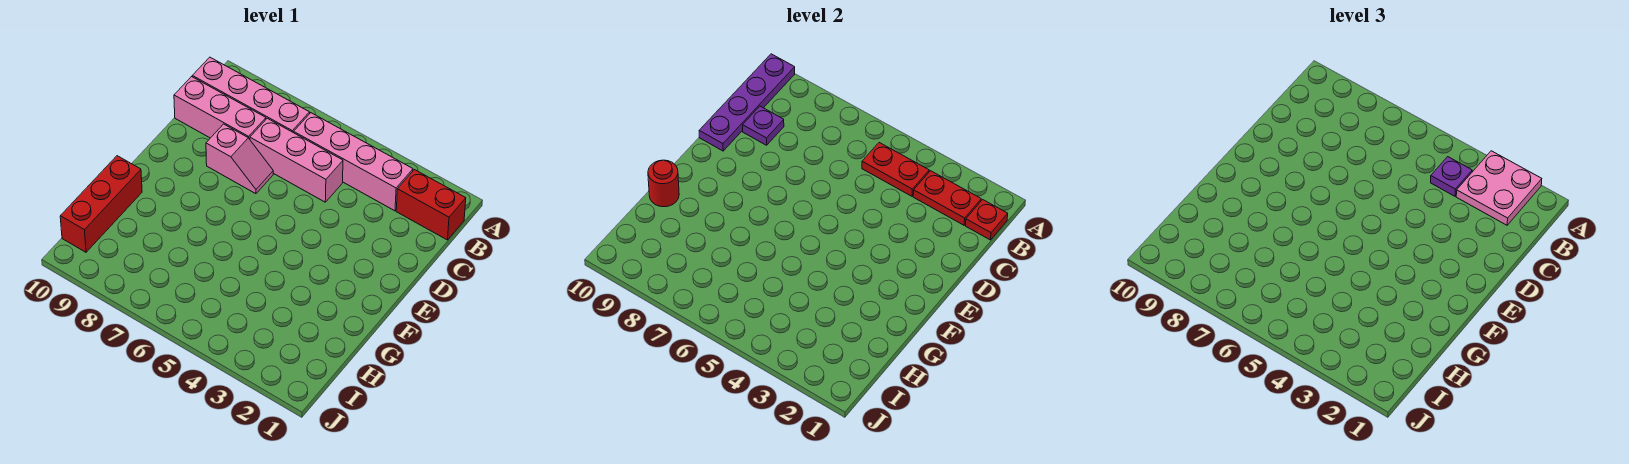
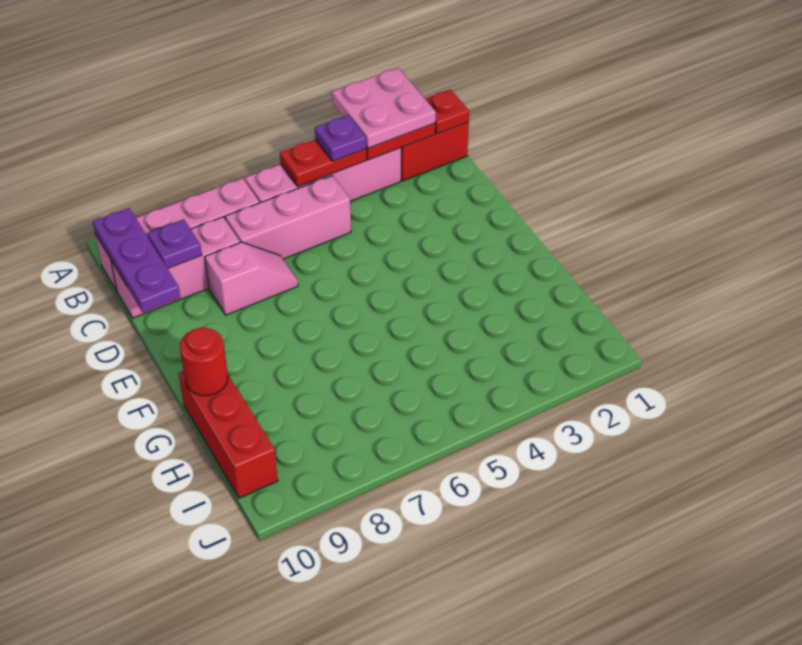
purple plate A10:D10 level 2 -> purple plate B10:D10 level 2

